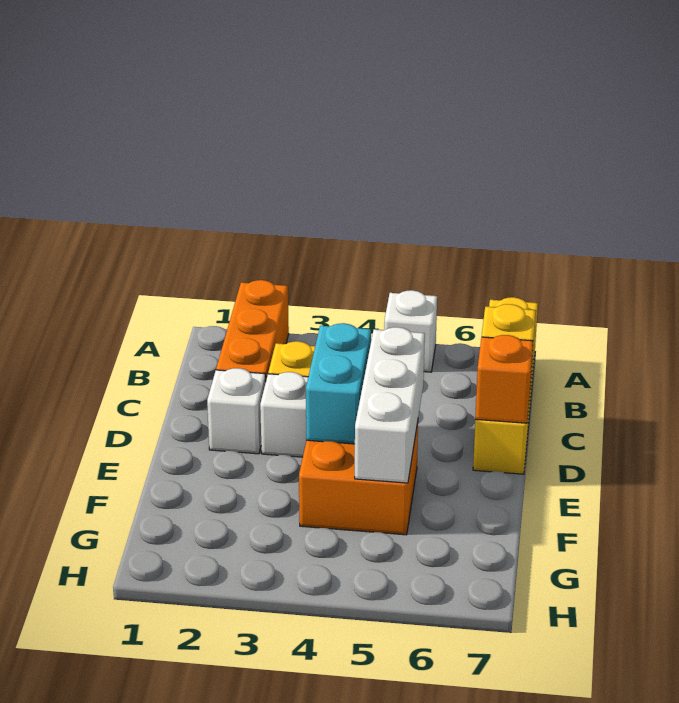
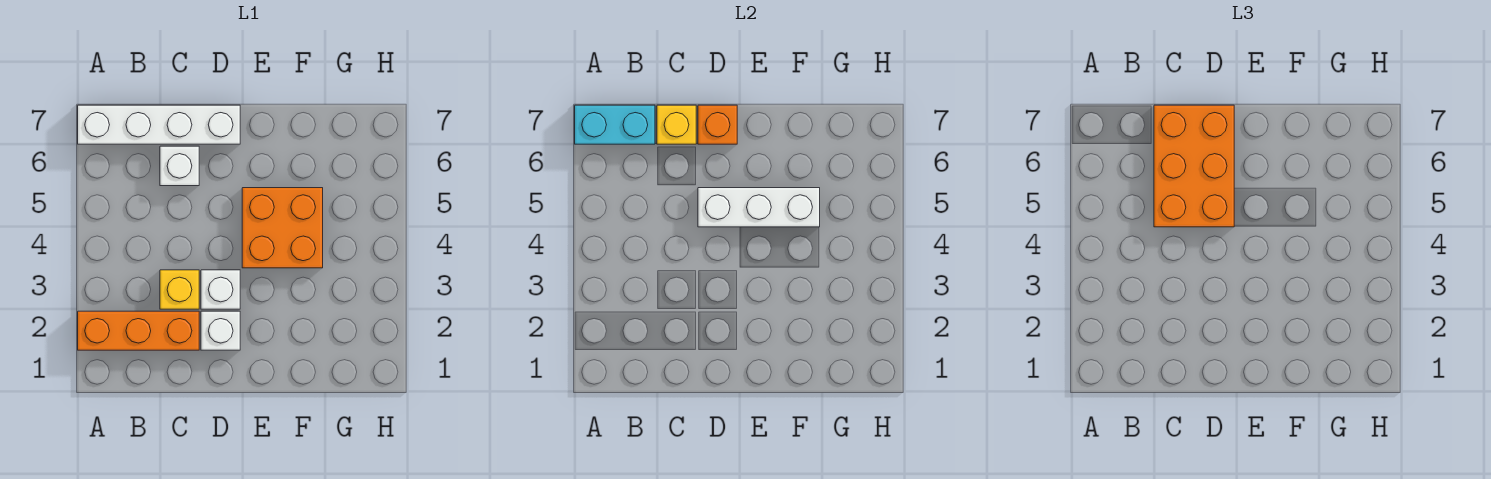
white brick A5 level 1 -> white brick C6 level 1
yellow brick A7:D7 level 1 -> white brick A7:D7 level 1
none -> orange brick C5:D7 level 3
cyan brick D4:E4 level 2 -> cyan brick A7:B7 level 2

